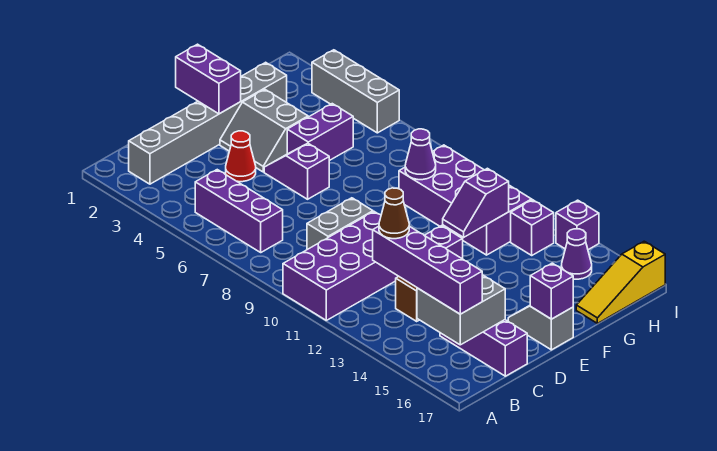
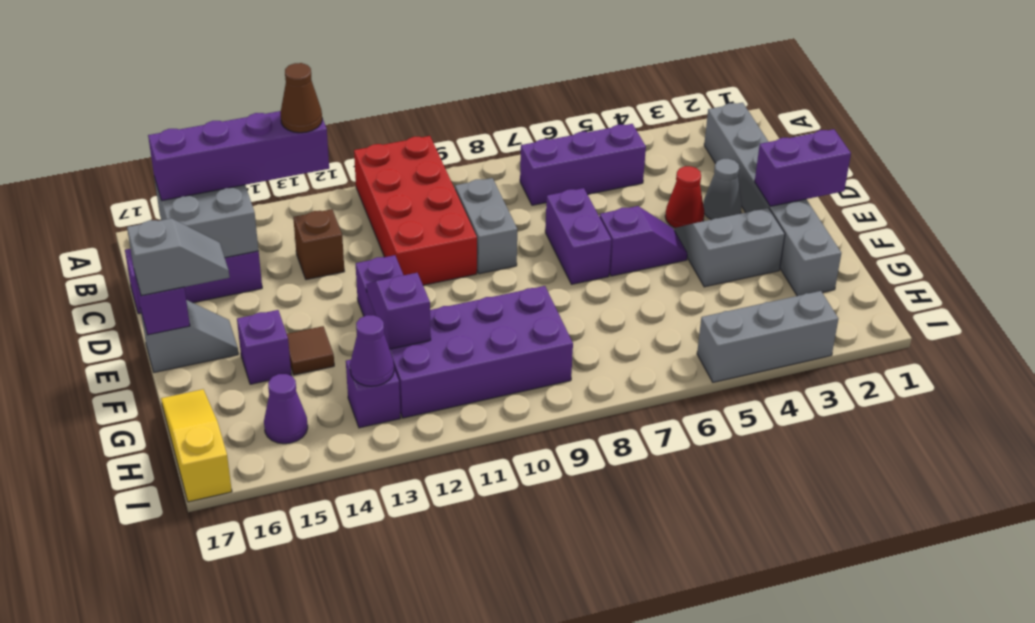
purple brick A10:D11 level 1 -> red brick A10:D11 level 1
none -> grey cone D3 level 1
none -> grey slope E16:E17 level 3 top 17
purple brick F5:G5 level 1 -> purple brick D7:E7 level 1
none -> brown tile F14 level 1
purple cone G9 level 2 -> purple cone H13 level 2
purple brick I14 level 1 -> purple brick F15 level 1

